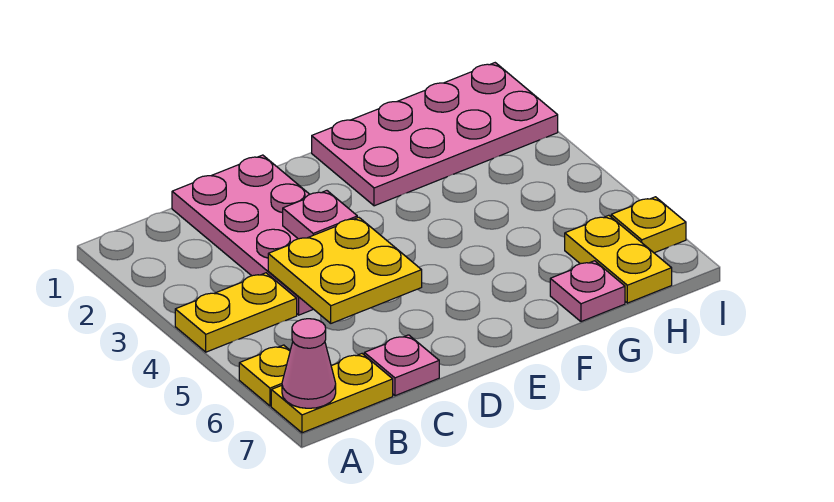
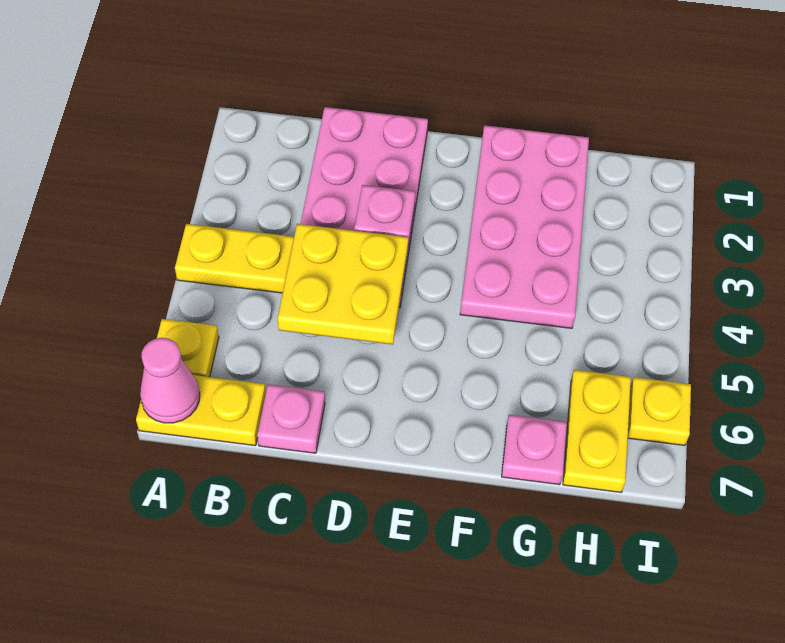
pink plate F1:I2 level 1 -> pink plate F1:G4 level 1

